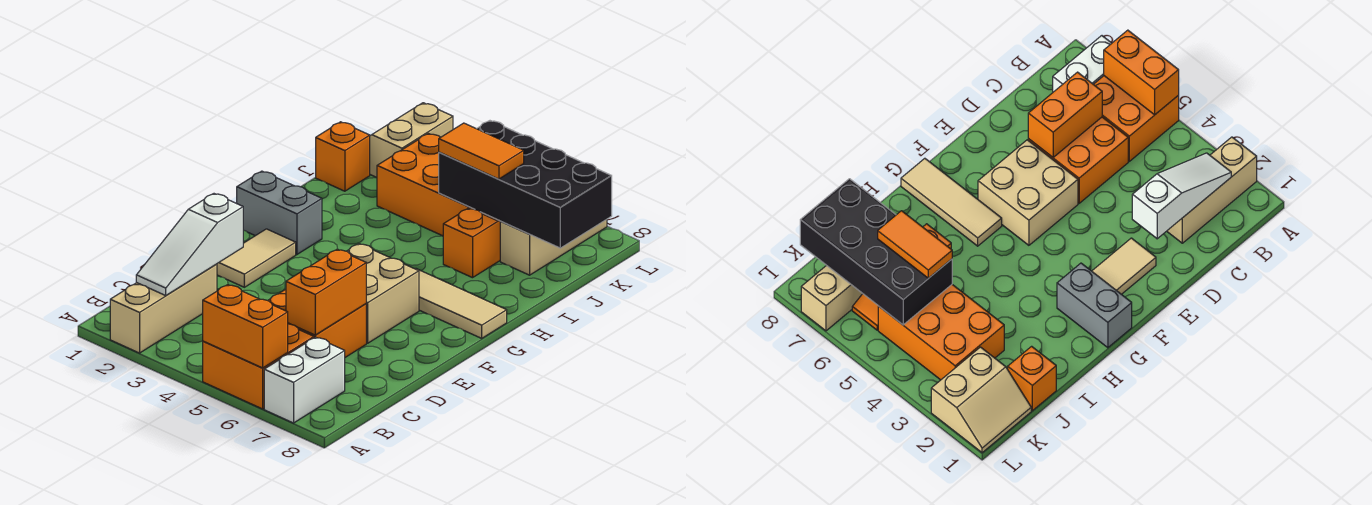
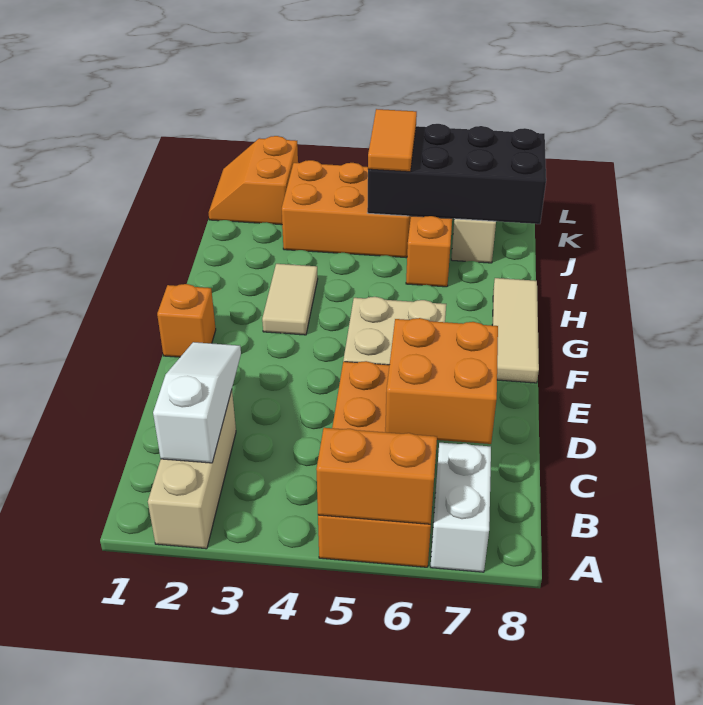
white slope B2:D2 level 2 top D -> white slope B2:D2 level 2 top B
orange brick C6:D6 level 2 -> orange brick C6:D7 level 2
tan tile E2:F2 level 1 -> tan tile G3:H3 level 1
grey brick G1:G2 level 1 -> none
tan tile G6:G8 level 1 -> tan tile F8:H8 level 1
orange brick J1 level 1 -> orange brick F1 level 1
orange tile J5:J6 level 3 -> orange tile J5:K5 level 3
tan slope K1:L2 level 1 top 2 -> orange slope K1:L2 level 1 top 2

